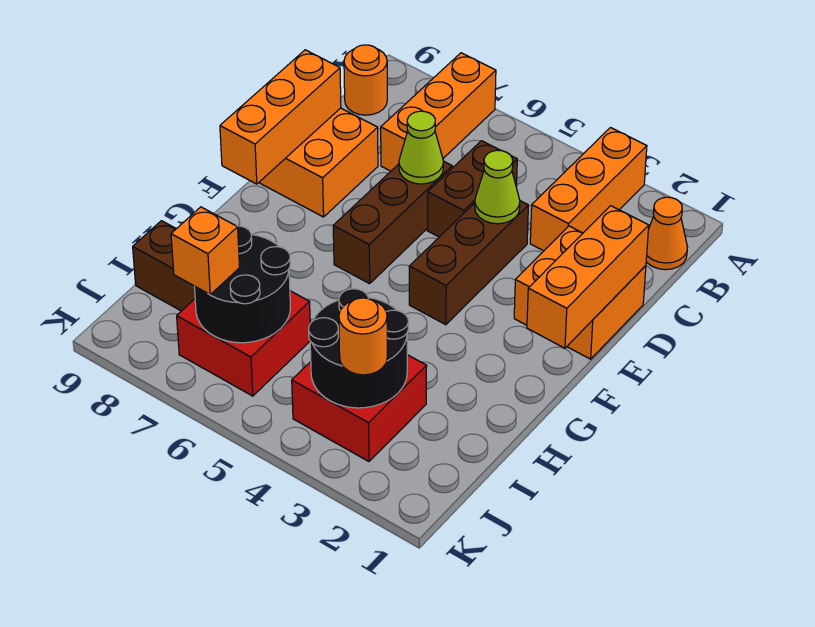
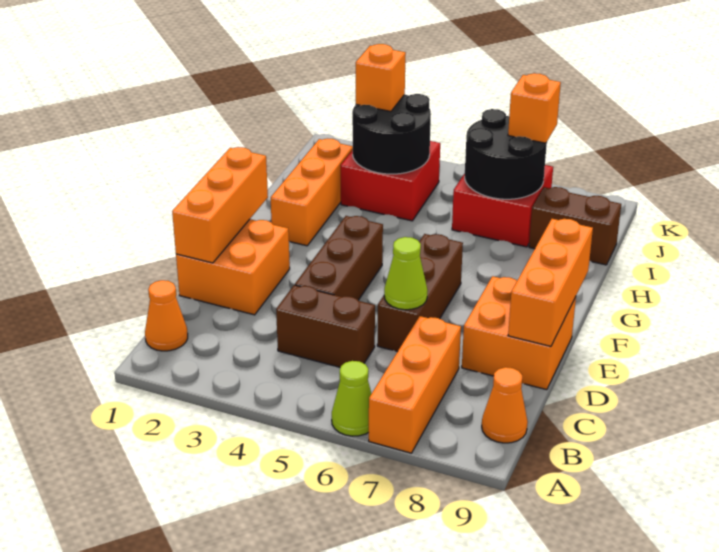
orange brick A3:C3 level 1 -> orange brick G2:I2 level 1
orange round brick B9 level 1 -> orange cone B9 level 1
brown brick C5:D5 level 1 -> brown brick C4:C5 level 1
lime cone D4 level 2 -> lime cone A6 level 1
orange round brick J3 level 3 -> orange brick J3 level 3

